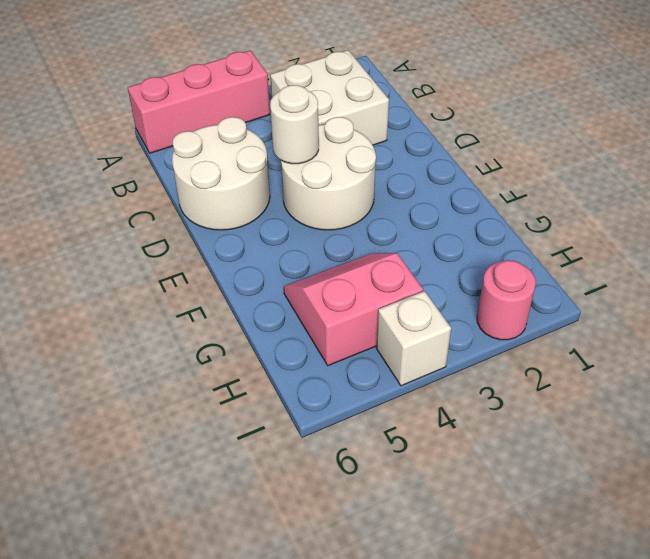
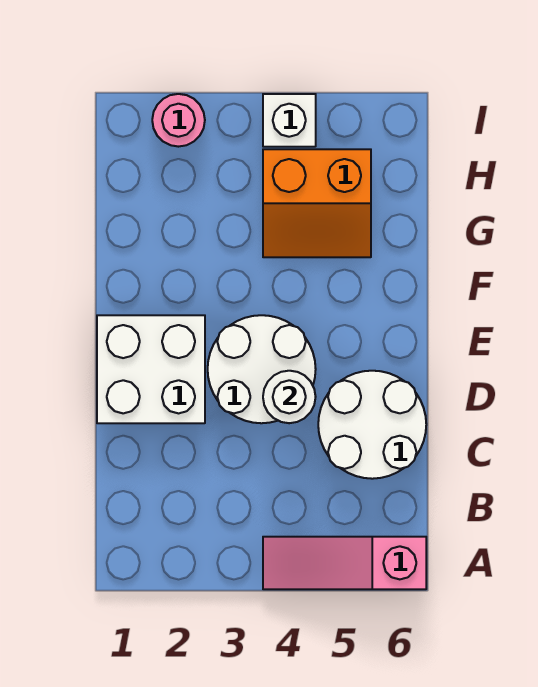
pink brick A4:A6 level 1 -> pink slope A4:A6 level 1 top 6
white brick B2:C3 level 1 -> white brick D1:E2 level 1
pink slope G4:H5 level 1 top H -> orange slope G4:H5 level 1 top H

